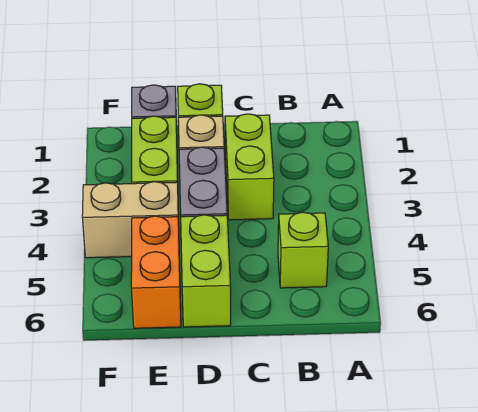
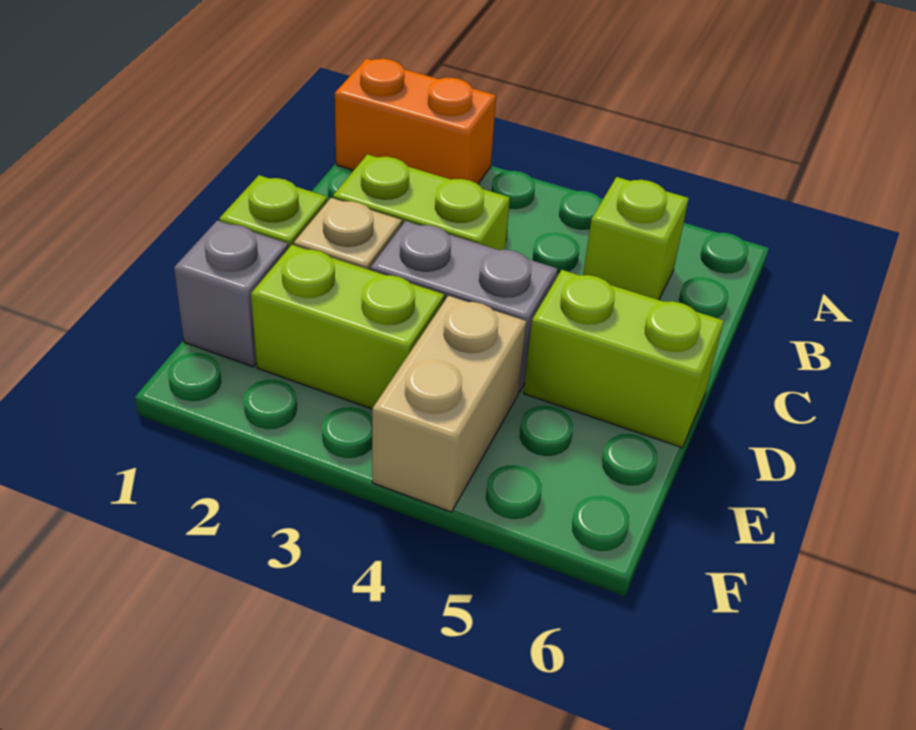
orange brick E5:E6 level 1 -> orange brick A1:A2 level 1

